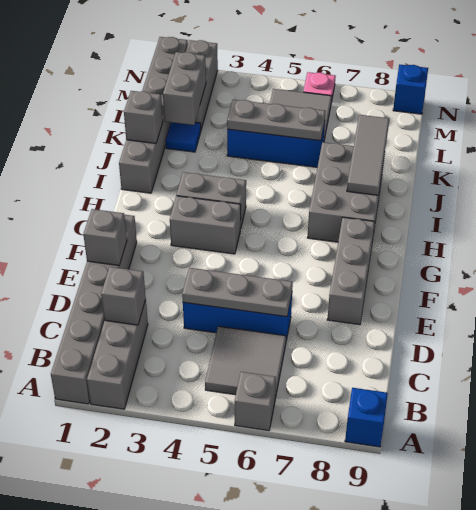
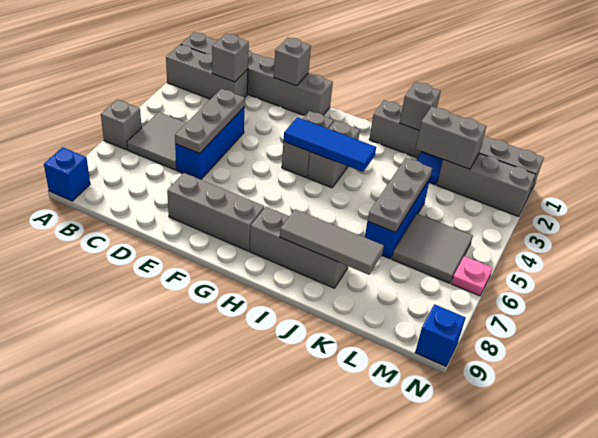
none -> blue tile G4:I4 level 2
grey brick H7:J8 level 1 -> grey brick H8:J8 level 1

